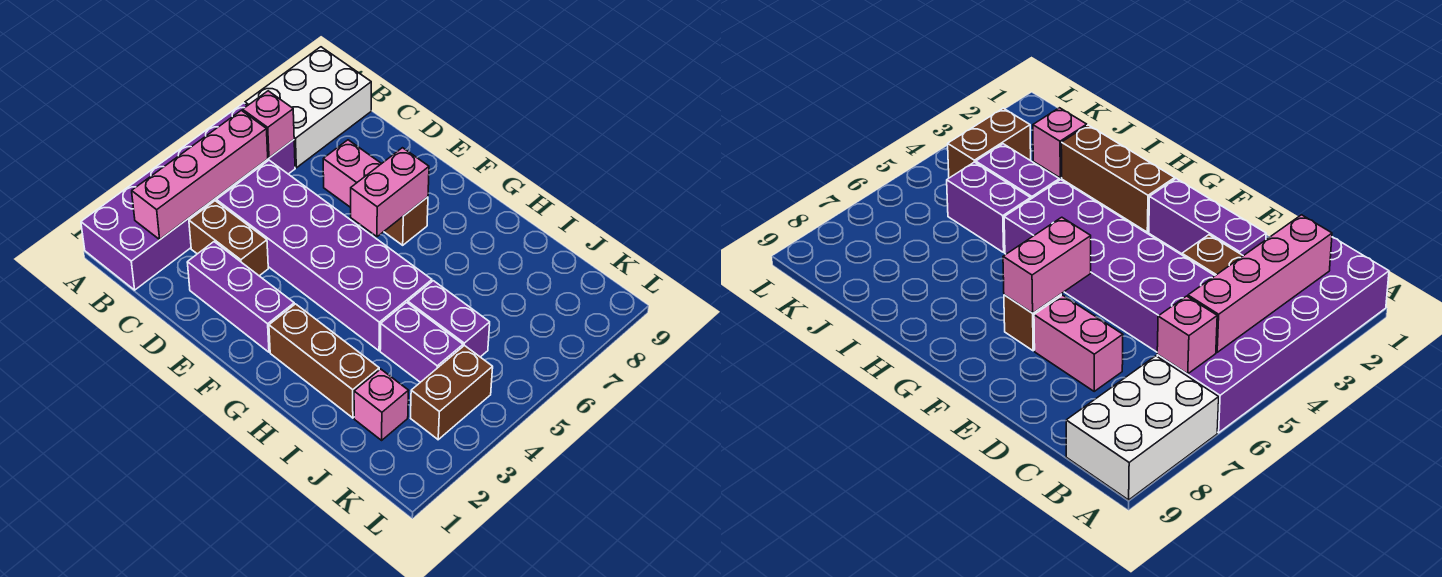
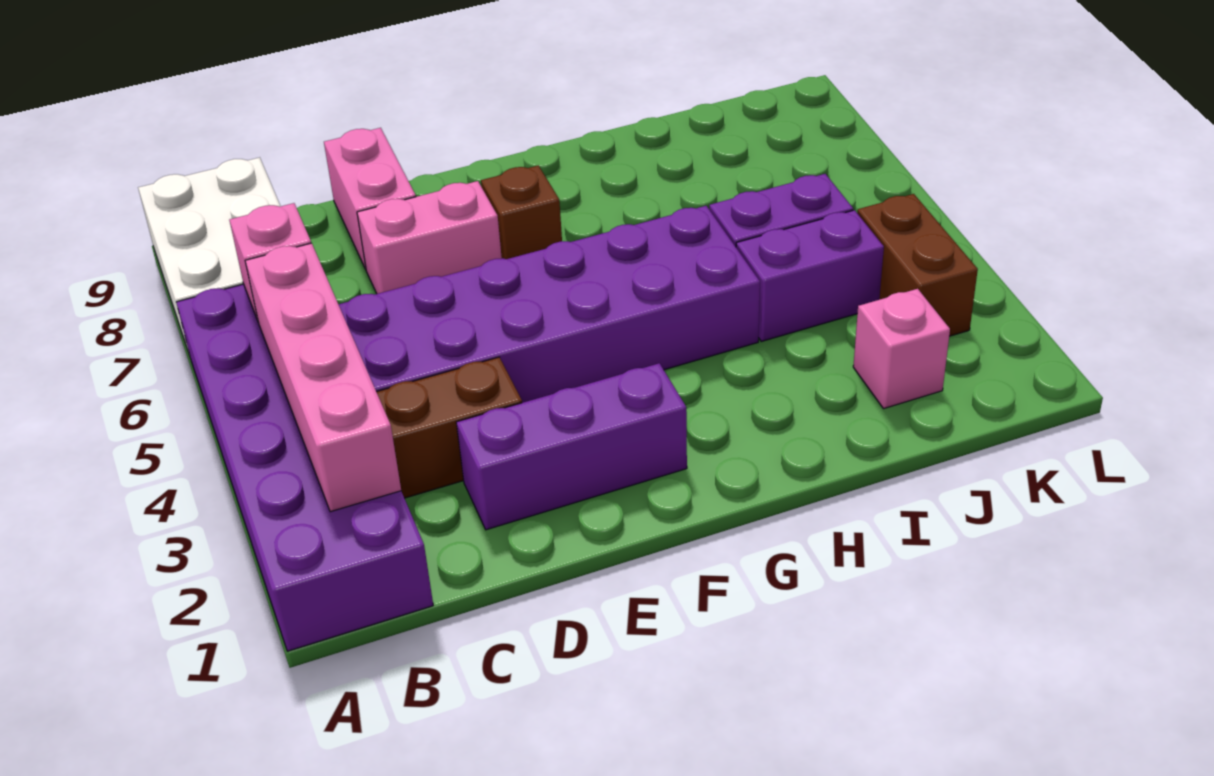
pink brick F6:F7 level 2 -> pink brick D8:D9 level 1
brown brick G2:I2 level 1 -> none

